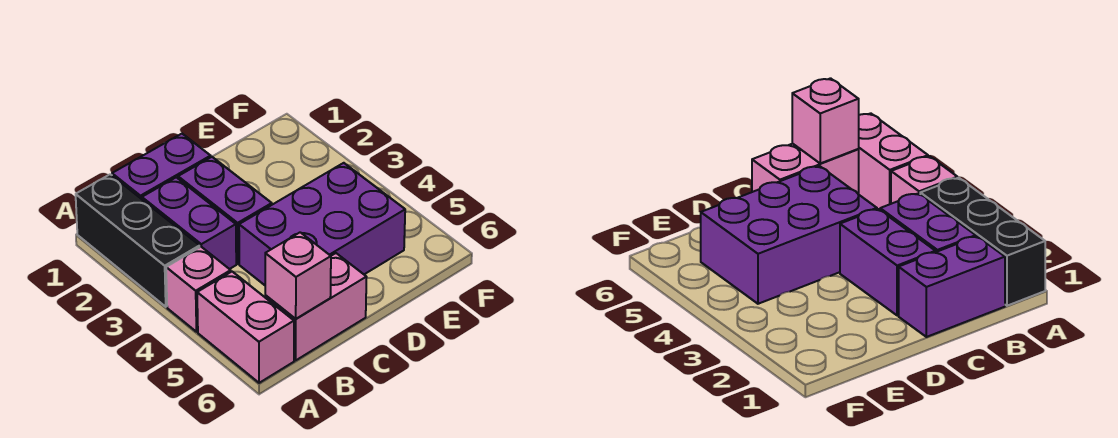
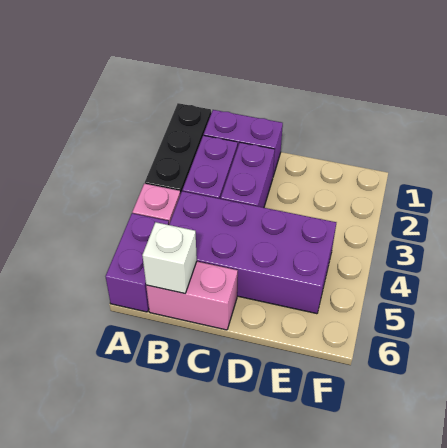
pink brick A5:A6 level 1 -> purple brick A5:A6 level 1
pink brick B6 level 2 -> white brick B6 level 2
purple brick C4:E5 level 1 -> purple brick B4:E5 level 1

